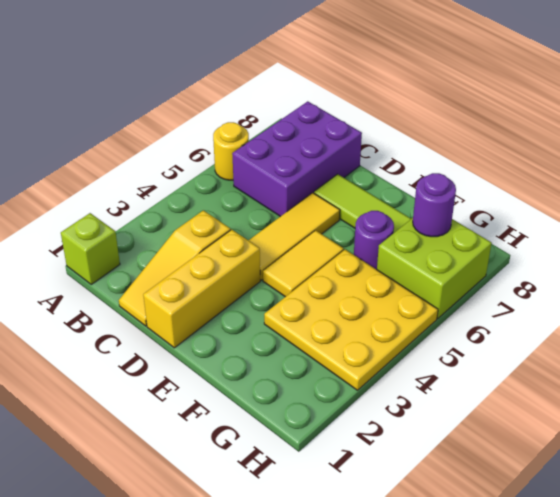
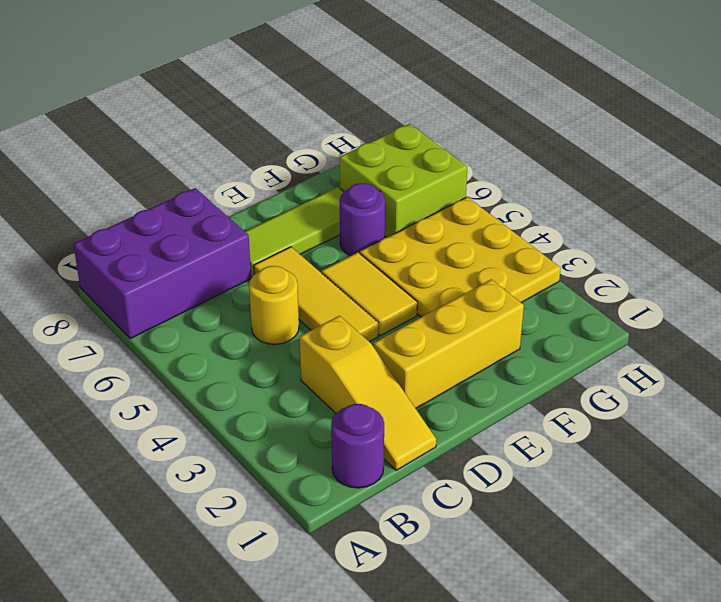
lime brick A1 level 1 -> none
yellow round brick A6 level 1 -> yellow round brick C5 level 1
purple brick B6:C8 level 1 -> purple brick A7:C8 level 1
yellow brick D1:D3 level 1 -> yellow brick D2:F2 level 1
purple round brick G7 level 2 -> purple round brick B1 level 1

